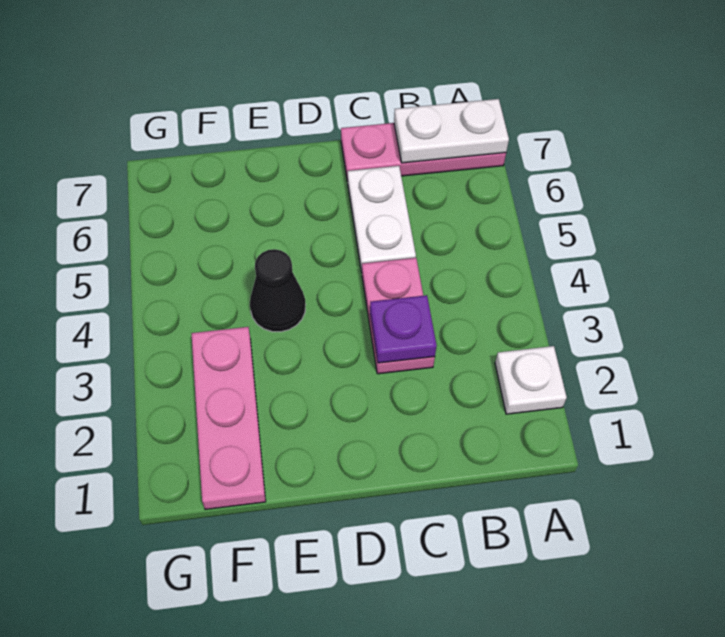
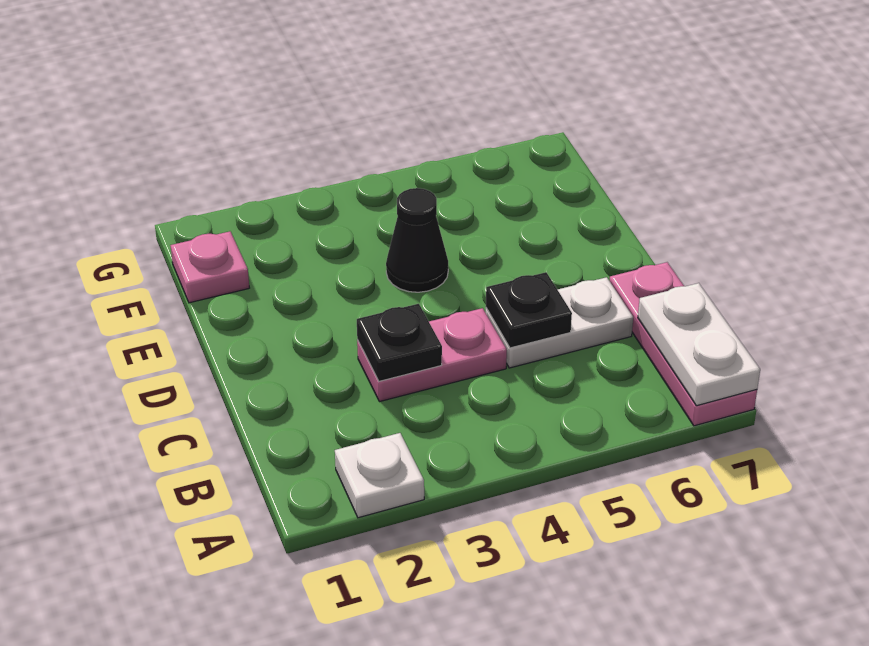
purple plate C3 level 2 -> black plate C3 level 2
none -> black plate C5 level 2
pink plate F1:F3 level 1 -> pink plate F1 level 1

